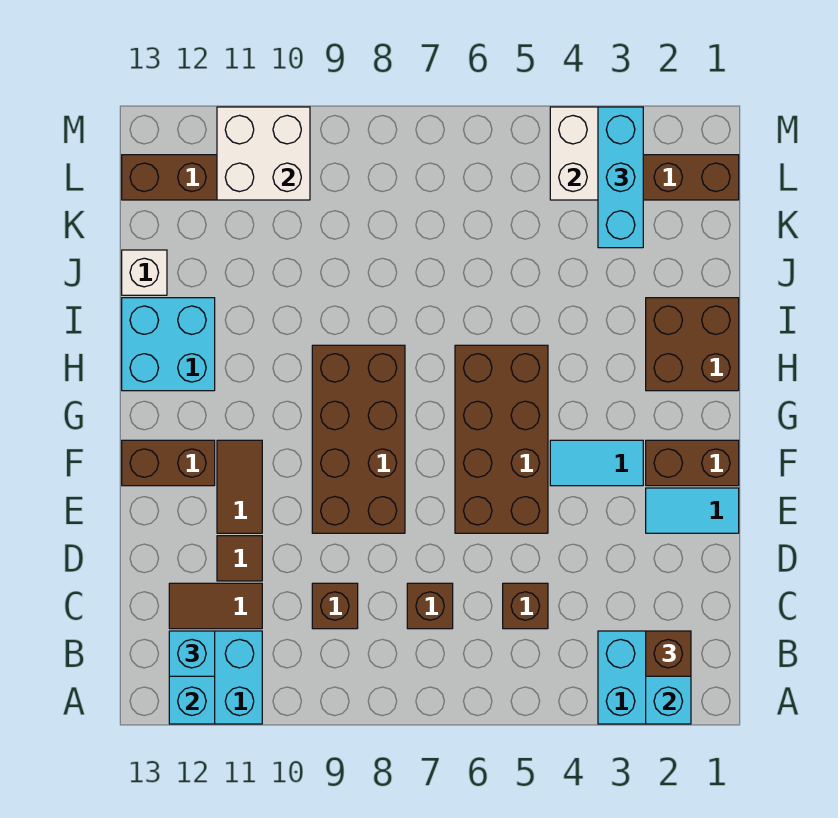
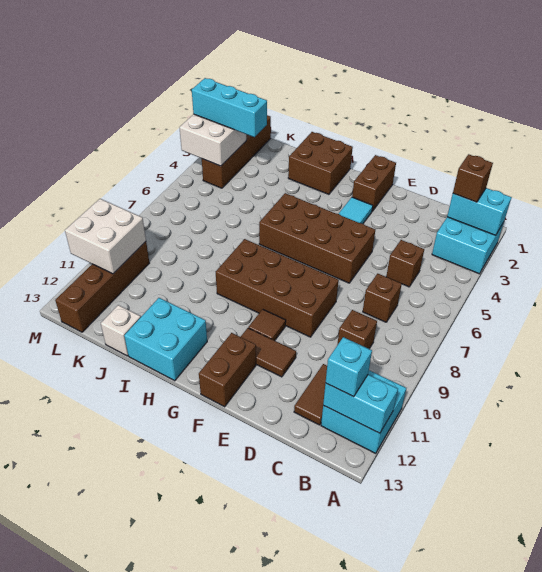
brown tile D11 level 1 -> brown tile F10 level 1
cyan tile E1:E2 level 1 -> none

